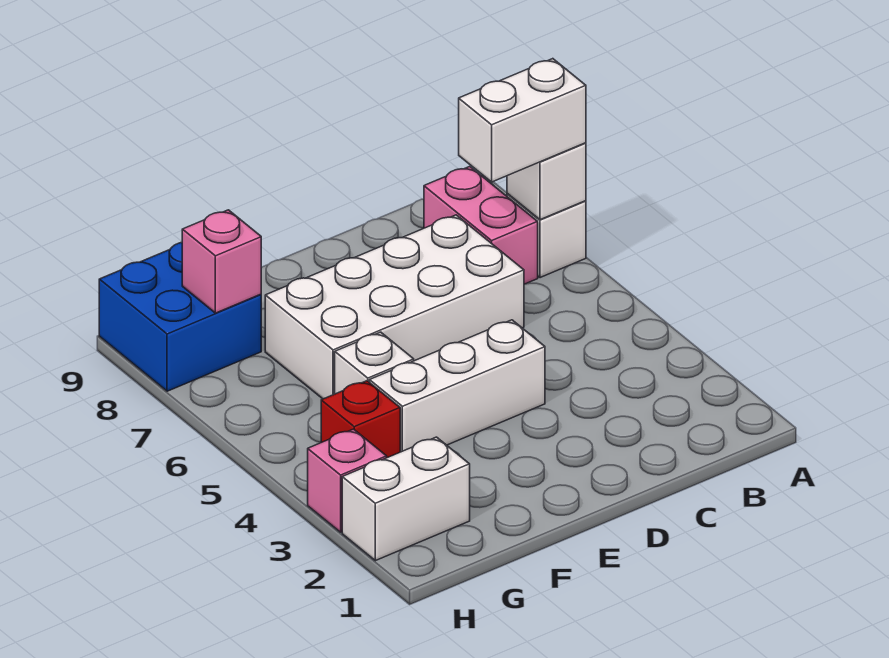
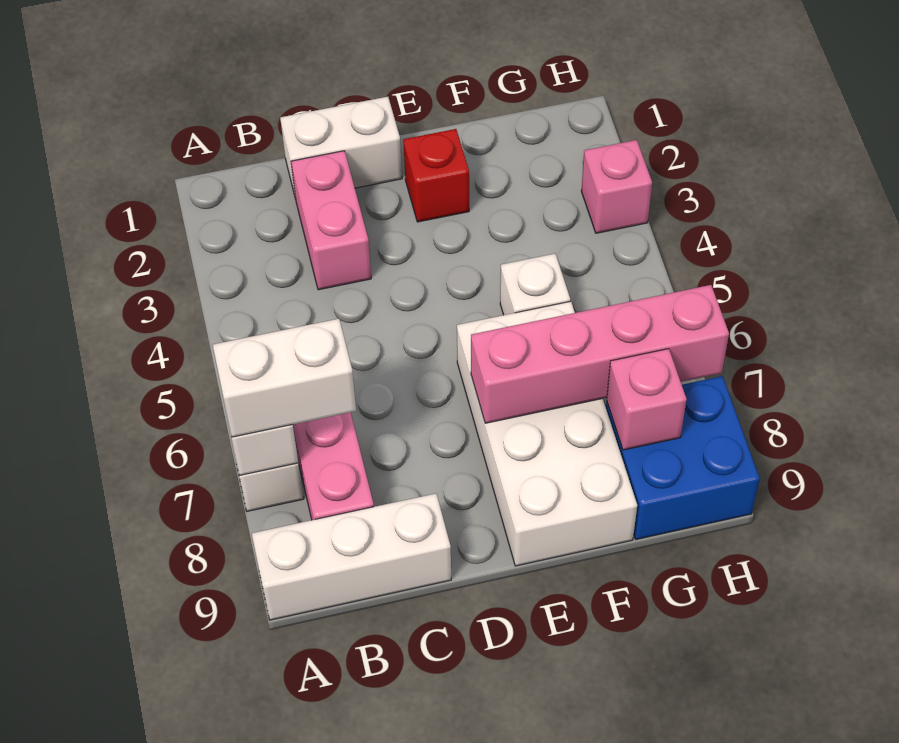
none -> pink brick C2:C3 level 1
white brick C6:F7 level 1 -> white brick E6:F9 level 1
white brick D4:F4 level 1 -> white brick A9:C9 level 1
none -> pink brick E7:H7 level 2
white brick G2:H2 level 1 -> white brick C1:D1 level 1
red brick G4 level 1 -> red brick E2 level 1

